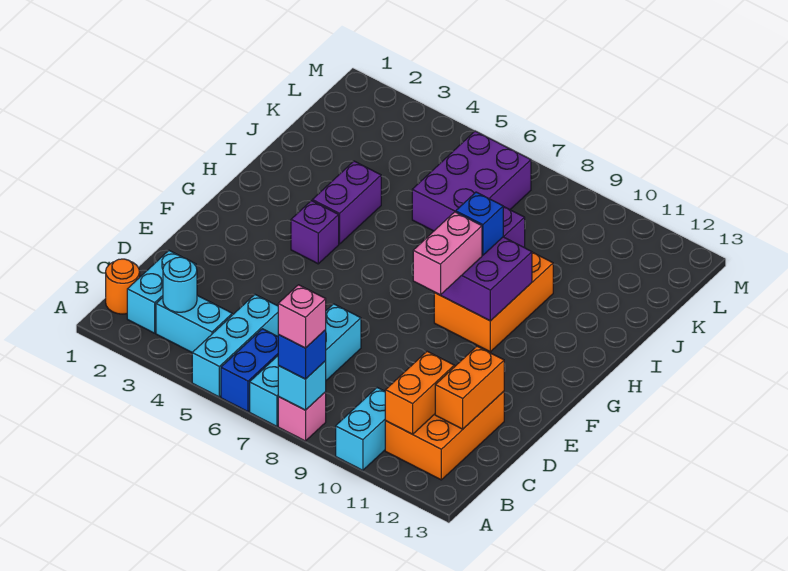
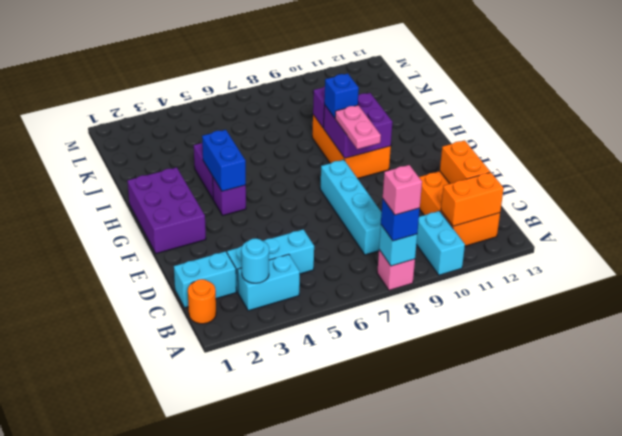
cyan brick A5:C5 level 1 -> cyan brick C3:C5 level 1
blue brick A6:B6 level 1 -> blue brick G4:H4 level 2
cyan brick A7:D7 level 1 -> cyan brick C8:F8 level 1
cyan brick B2:C2 level 1 -> cyan brick C1:C2 level 1
orange brick B11:C11 level 2 -> orange brick B11:B12 level 2
pink brick F9:G9 level 3 -> pink plate F9:G9 level 3
purple brick J6:L7 level 1 -> purple brick F1:H2 level 1

